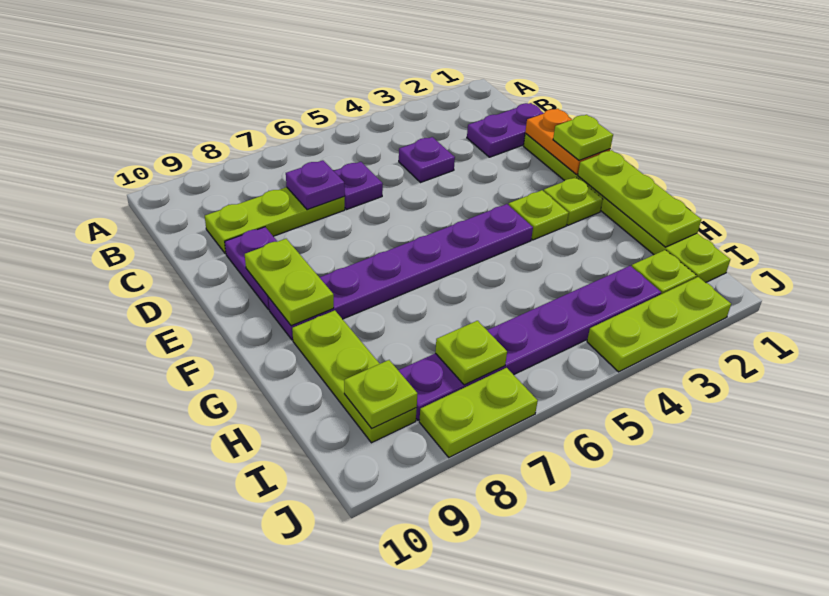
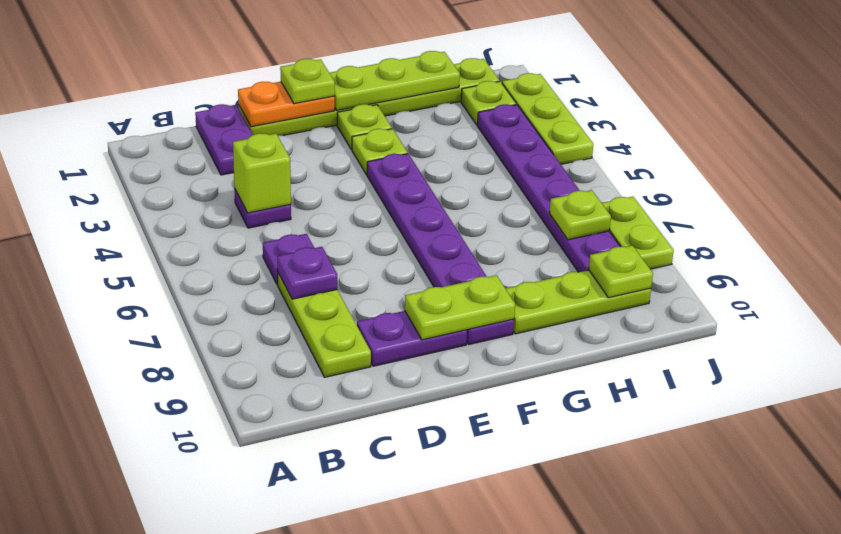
none -> lime brick C4 level 2

